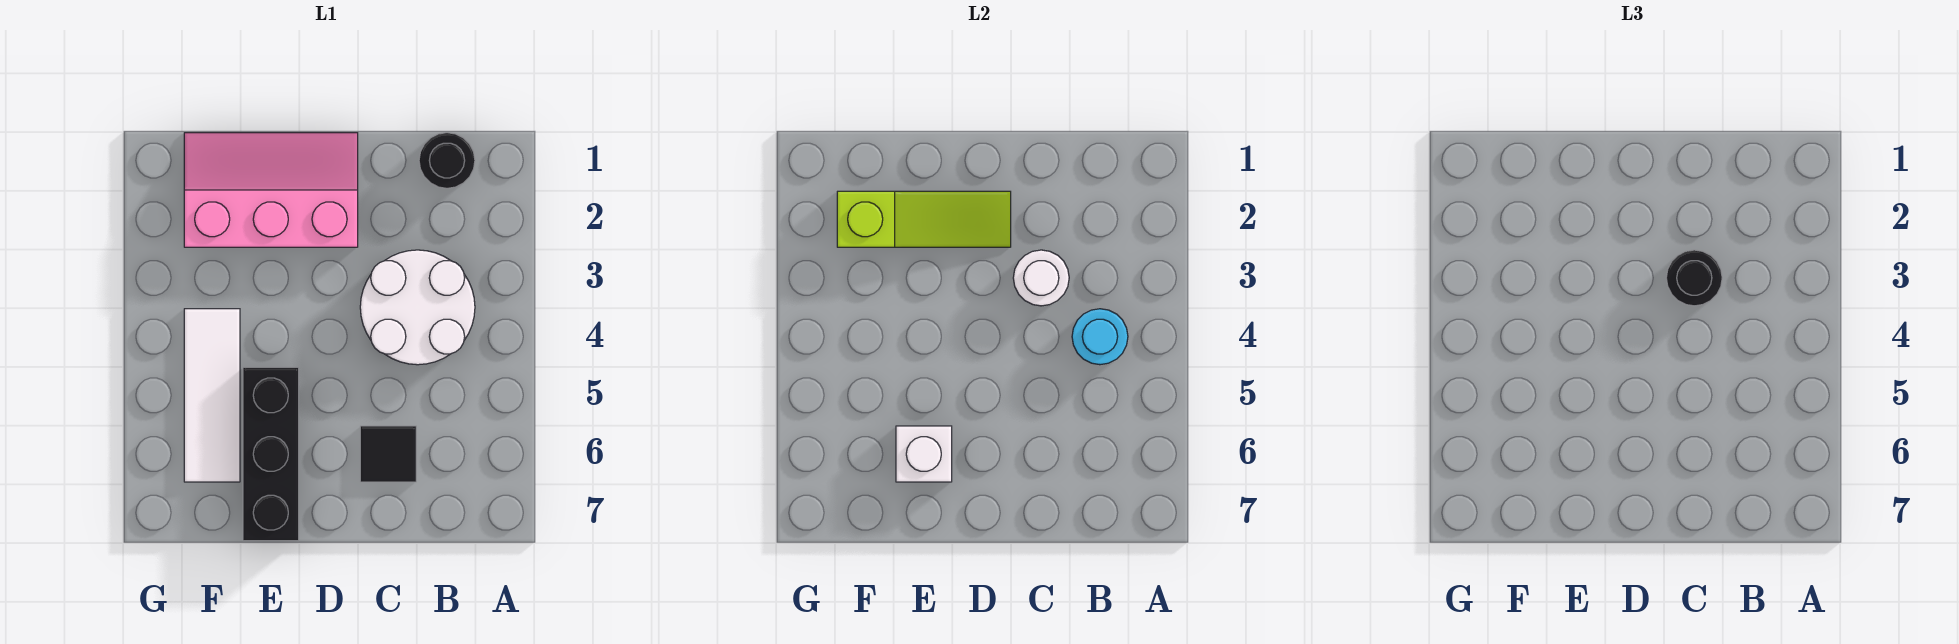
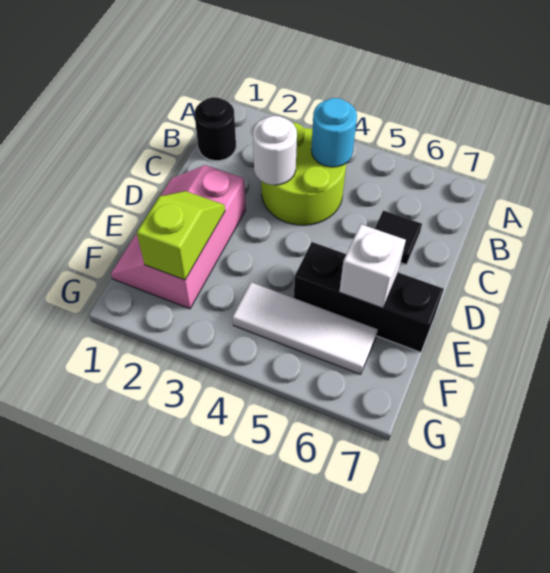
white round brick B3:C4 level 1 -> lime round brick B3:C4 level 1
black round brick C3 level 3 -> none
lime slope D2:F2 level 2 top F -> lime slope E2:F2 level 2 top F

